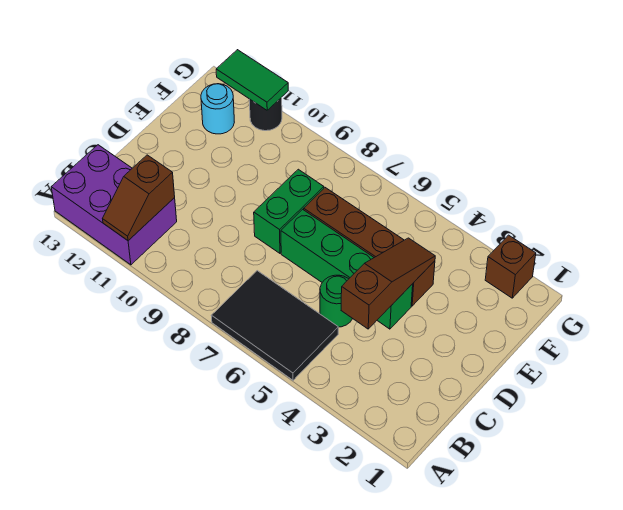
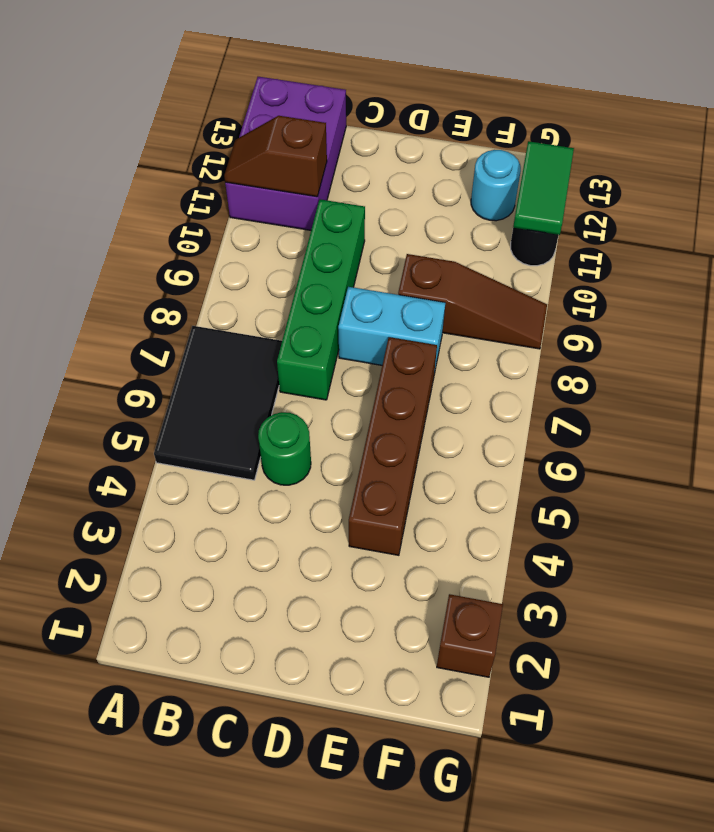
brown slope C4:E4 level 2 top C -> brown slope E9:G9 level 1 top E
green brick D4:D7 level 1 -> green brick C7:C10 level 1
green brick D8:E8 level 1 -> cyan brick D8:E8 level 1

